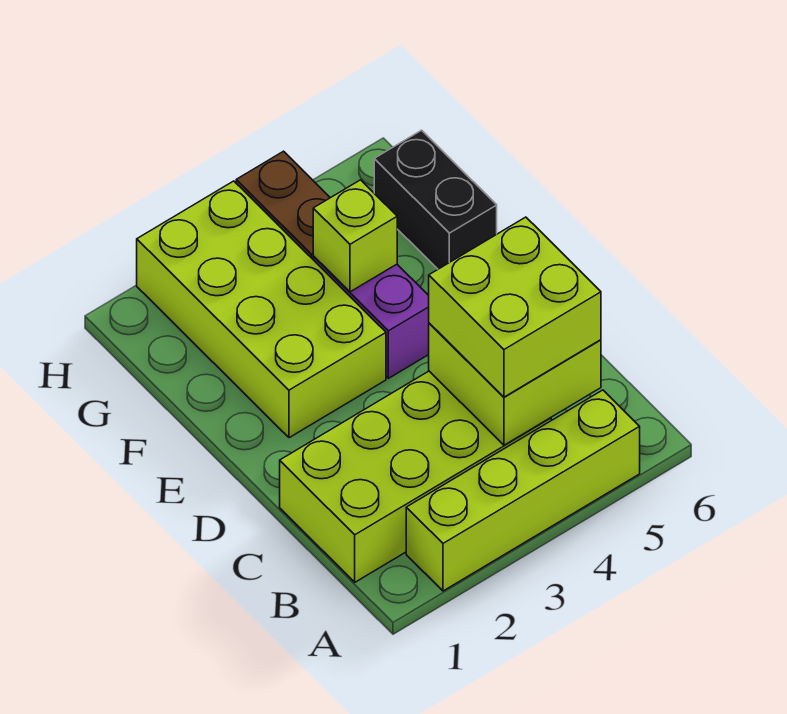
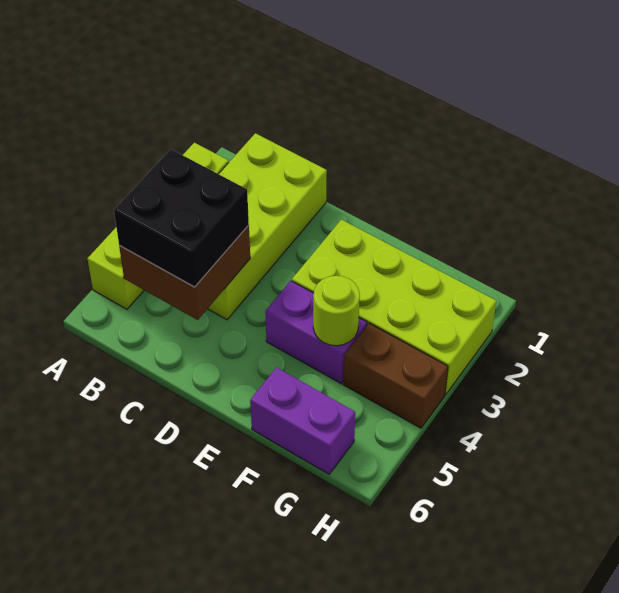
lime brick B4:C5 level 2 -> brown brick B4:C5 level 2
lime brick B4:C5 level 3 -> black brick B4:C5 level 3
lime brick F4 level 2 -> lime round brick F4 level 2
black brick F6:G6 level 1 -> purple brick F6:G6 level 1

